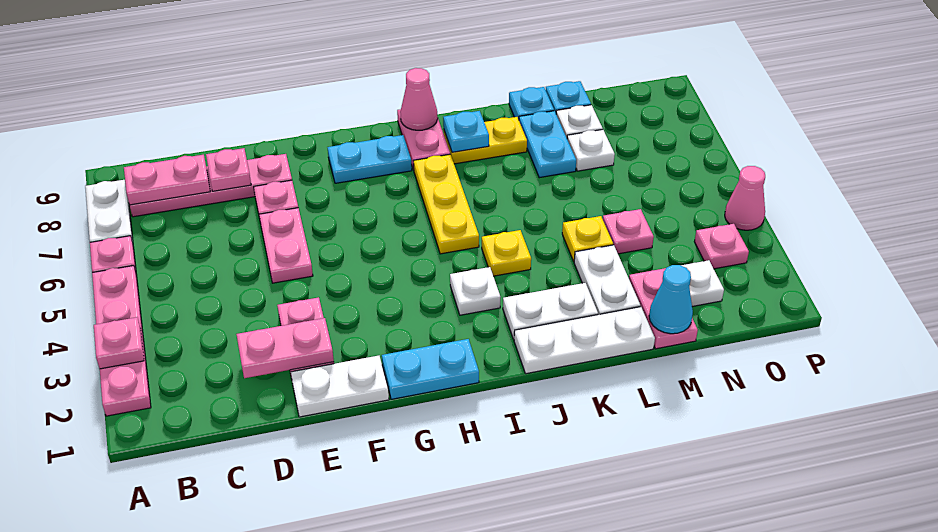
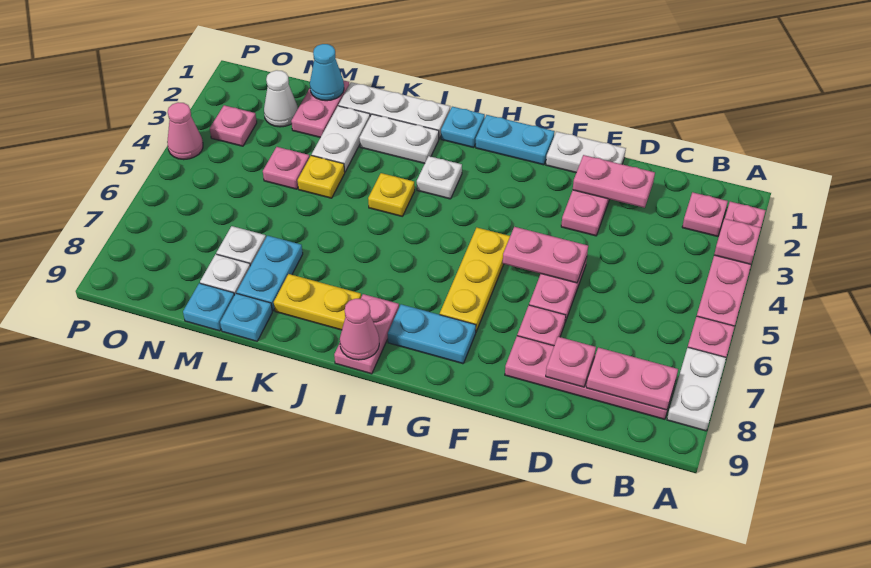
none -> pink plate B2 level 1
none -> pink plate E5:F5 level 2
yellow plate I5:I7 level 1 -> yellow plate G5:G7 level 1
cyan plate J8 level 2 -> cyan plate I1 level 1
white plate N2 level 1 -> white cone N2 level 1

